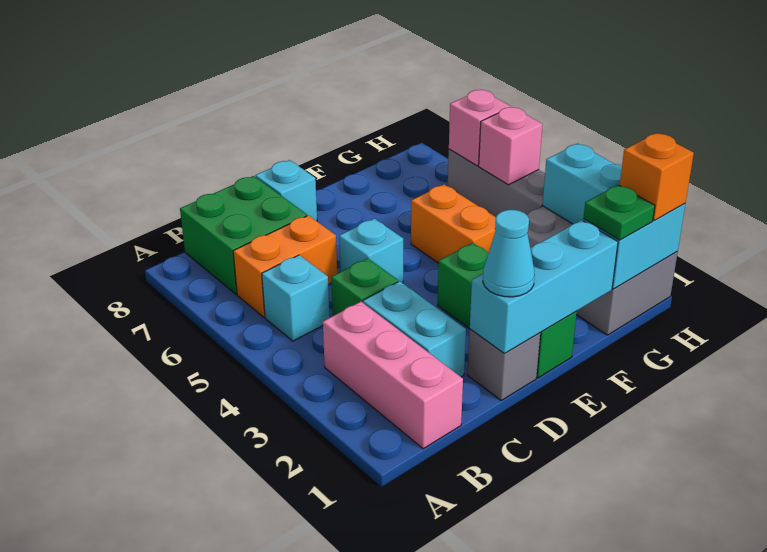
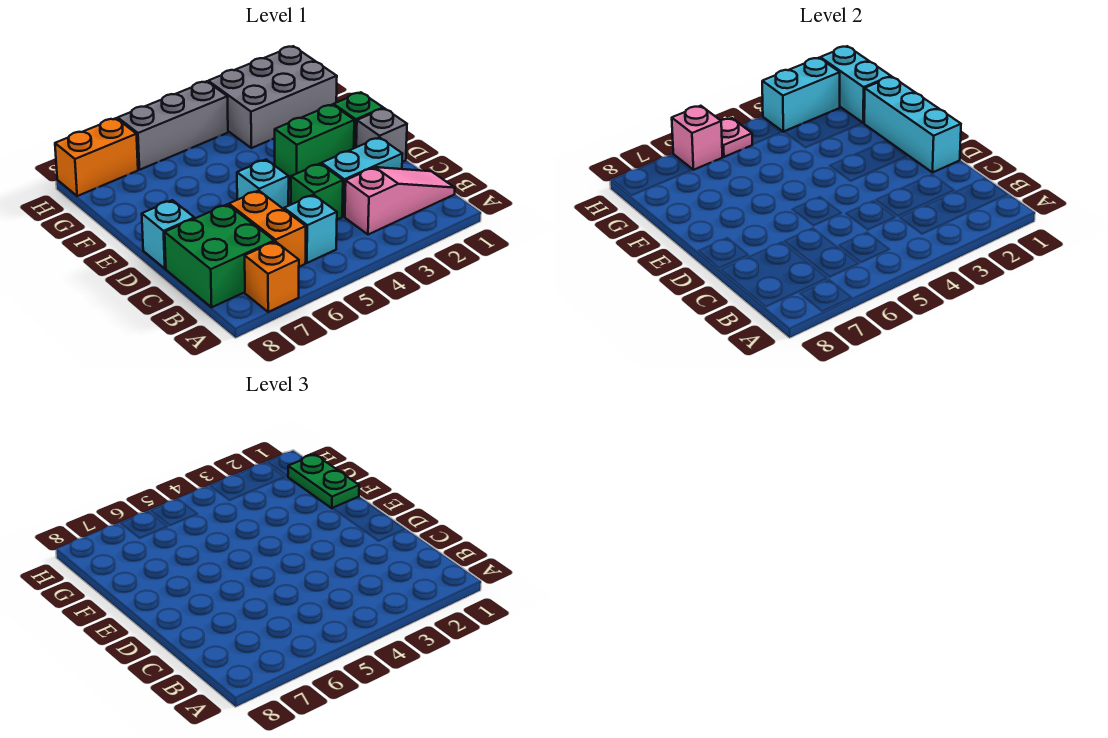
pink brick B1:B3 level 1 -> pink slope B1:B3 level 1 top 3
cyan cone D1 level 3 -> none
orange brick F4:F5 level 1 -> orange brick H7:H8 level 1
green plate G1 level 3 -> green plate F1:G1 level 3
orange brick H1 level 3 -> orange brick A7 level 1
pink brick H5 level 2 -> pink plate H5 level 2

